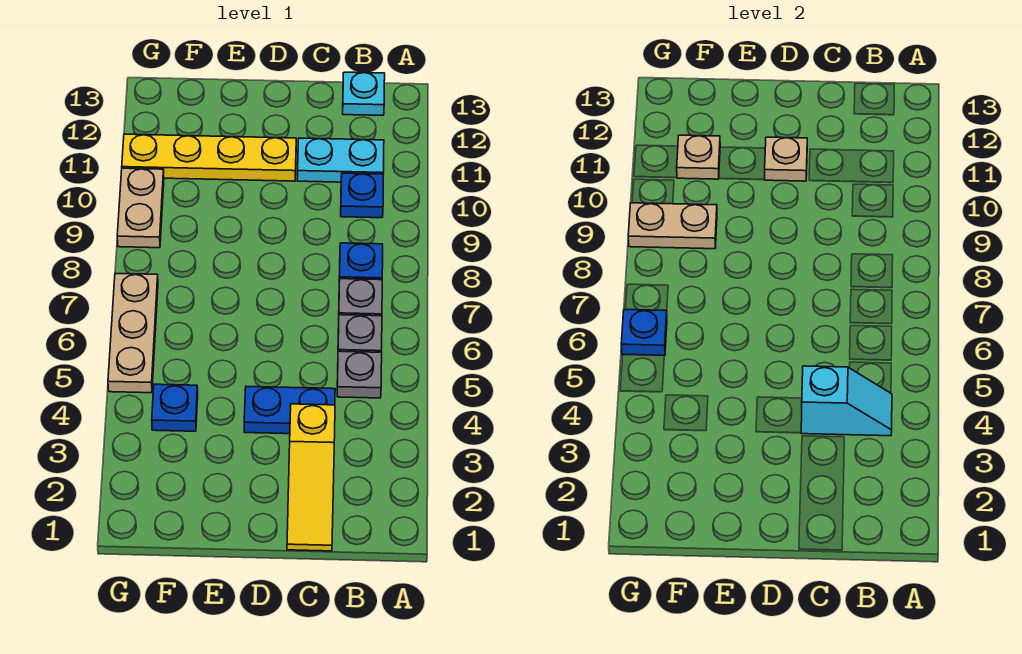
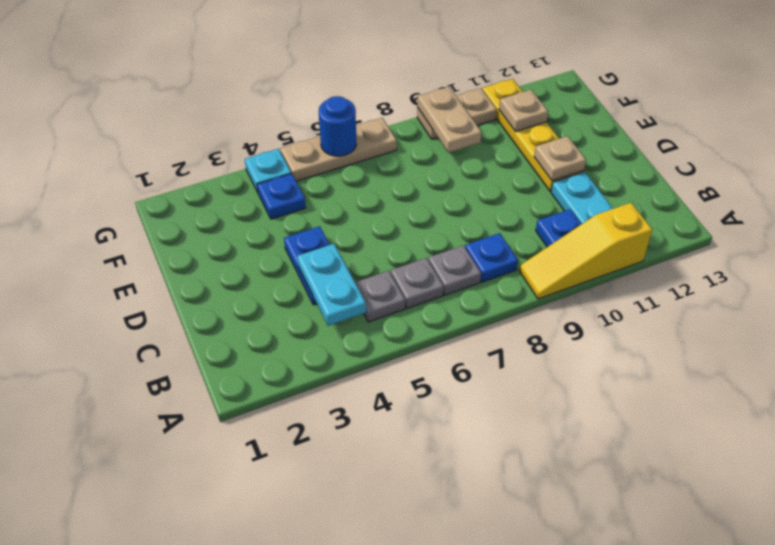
cyan slope B4:C4 level 2 top C -> cyan plate B4:C4 level 2
cyan plate B13 level 1 -> cyan plate G4 level 1
yellow slope C1:C3 level 1 top 3 -> yellow slope A9:A11 level 1 top 11
blue plate G6 level 2 -> blue round brick G6 level 2

